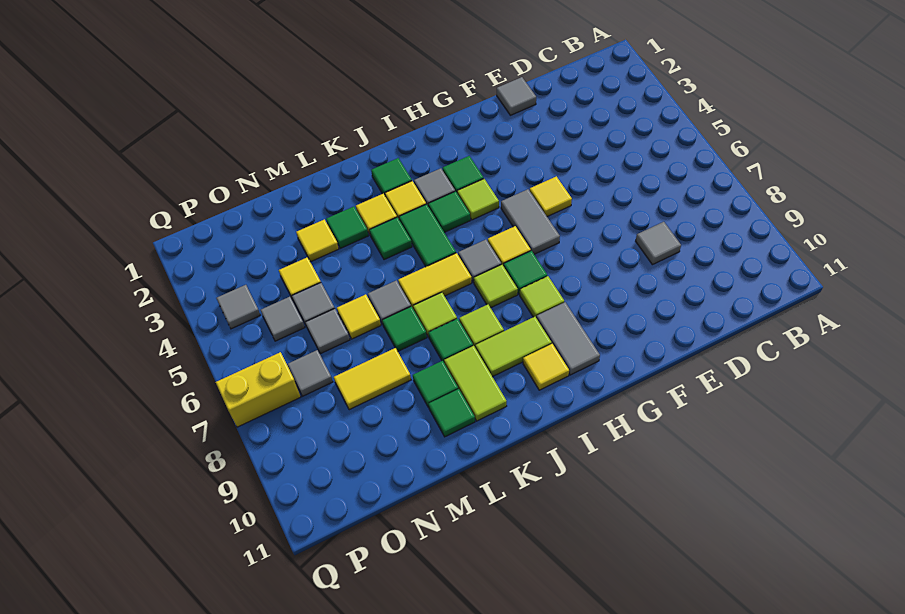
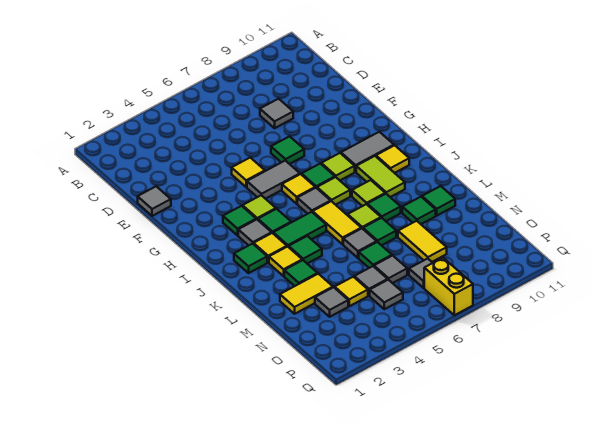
none -> green tile F7 level 1
lime tile K9:K10 level 1 -> none
yellow tile M3 level 1 -> yellow tile M2:M3 level 1
yellow tile M6 level 1 -> green tile M6 level 1
grey tile P4 level 1 -> grey tile N3 level 1

